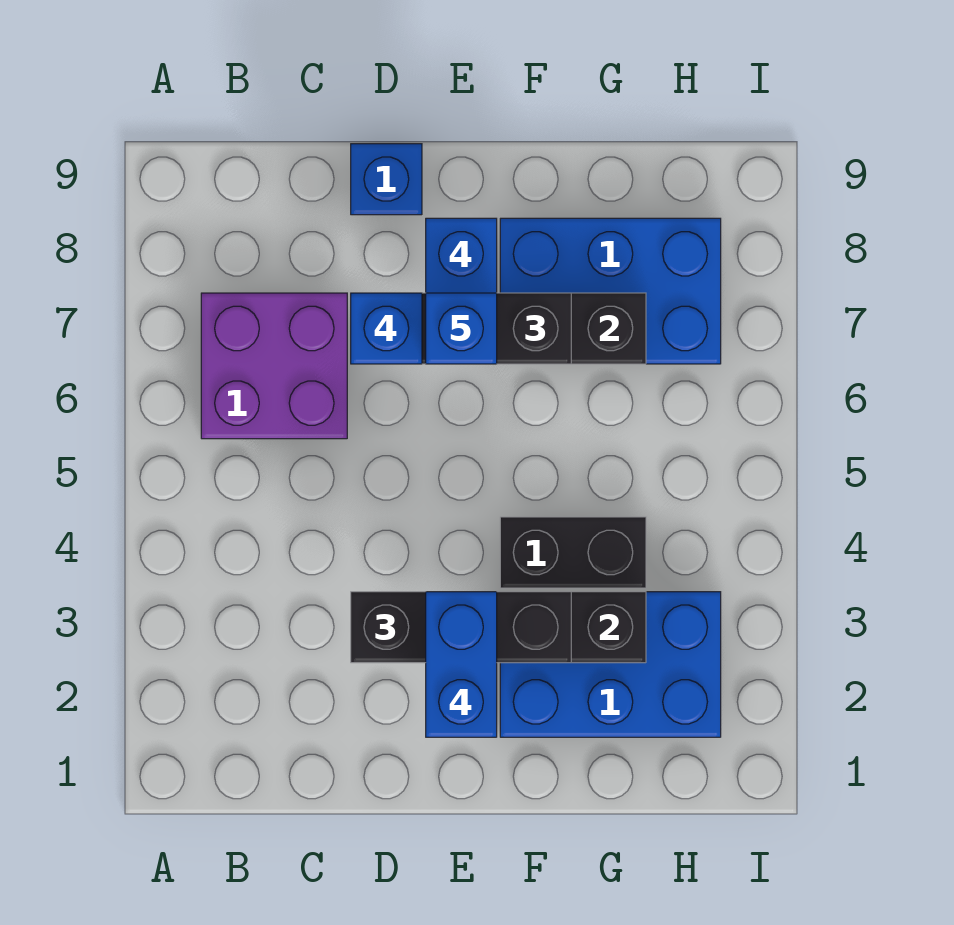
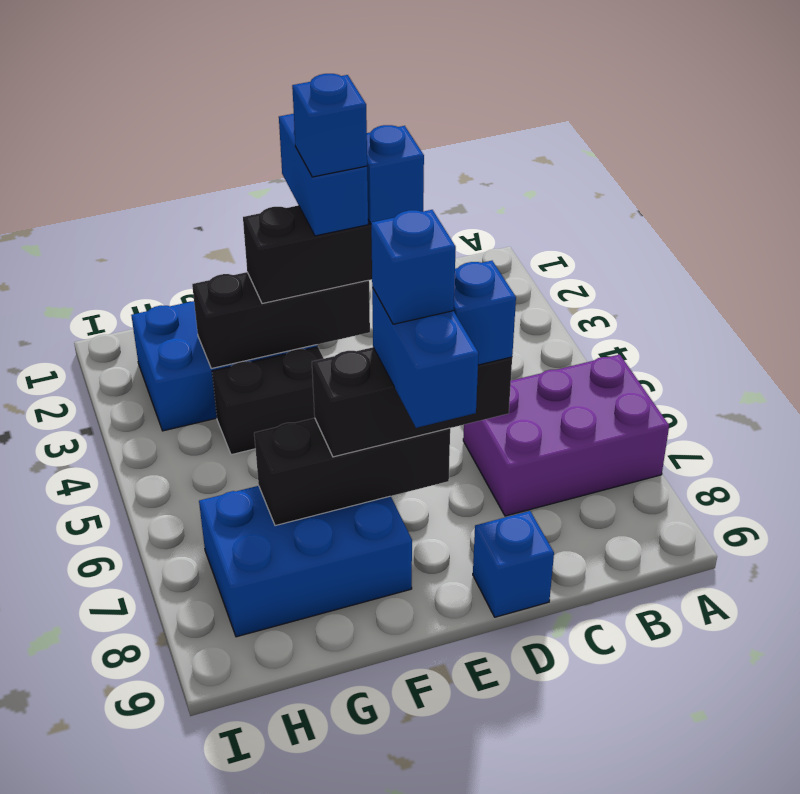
purple brick B6:C7 level 1 -> purple brick A6:C7 level 1
none -> blue brick D3 level 4
none -> blue brick E3 level 5

